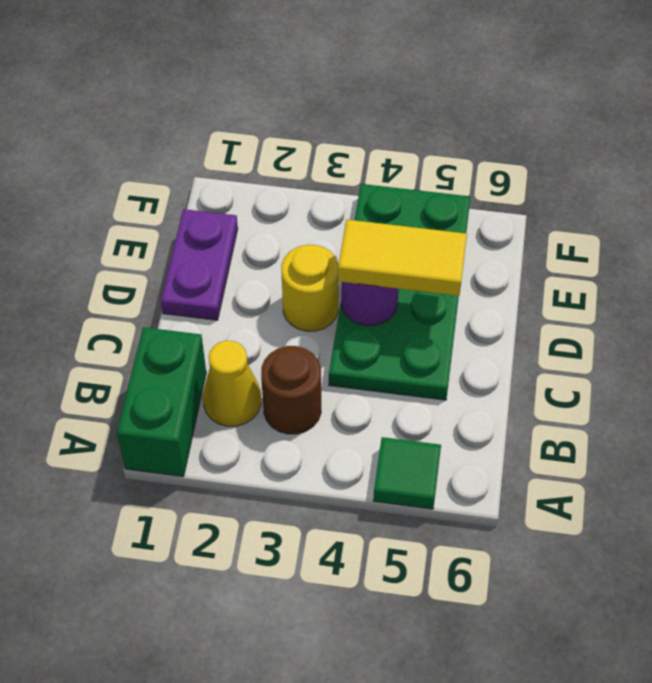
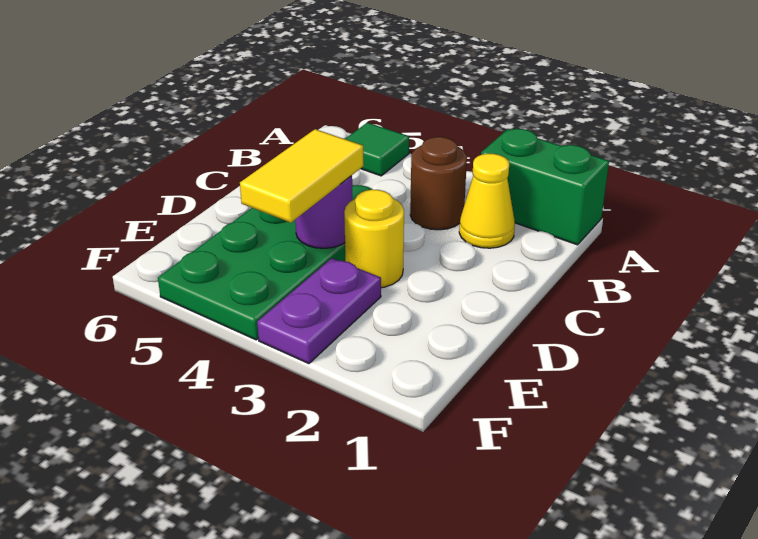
green brick A1:B1 level 1 -> green brick A1:A2 level 1
purple plate D1:E1 level 1 -> purple plate E3:F3 level 1
yellow tile D4:D5 level 3 -> yellow tile D4:E4 level 3

